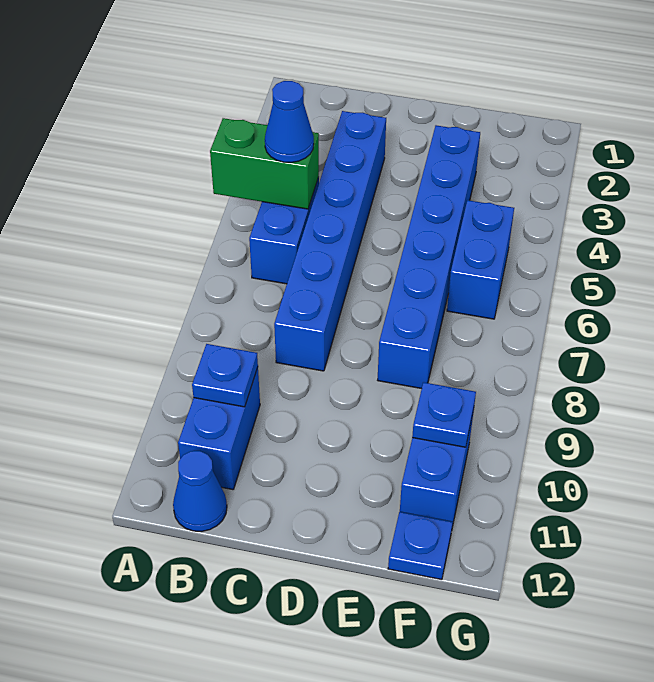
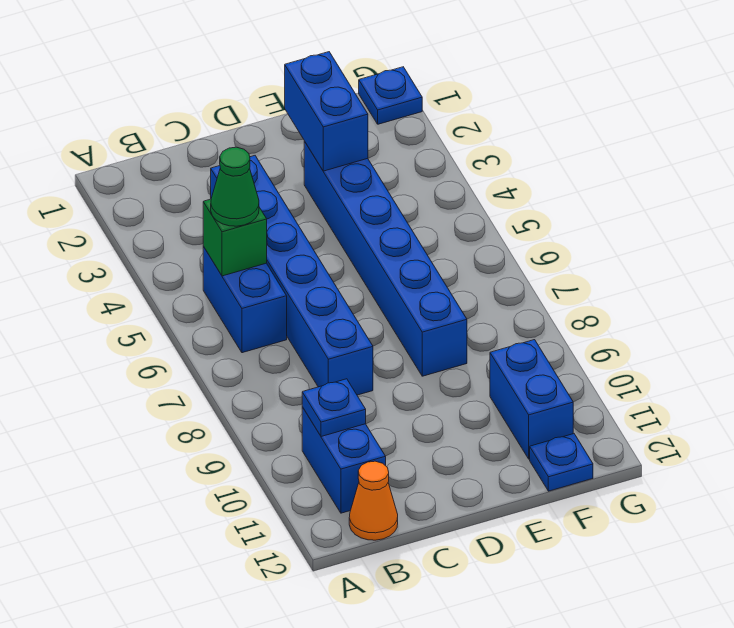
green brick A5:B5 level 2 -> green brick B5 level 2
blue cone B5 level 3 -> green cone B5 level 3
blue cone B12 level 1 -> orange cone B12 level 1
blue brick F5:F6 level 1 -> blue brick E2:E3 level 2
blue plate F10 level 2 -> blue plate G1 level 1

